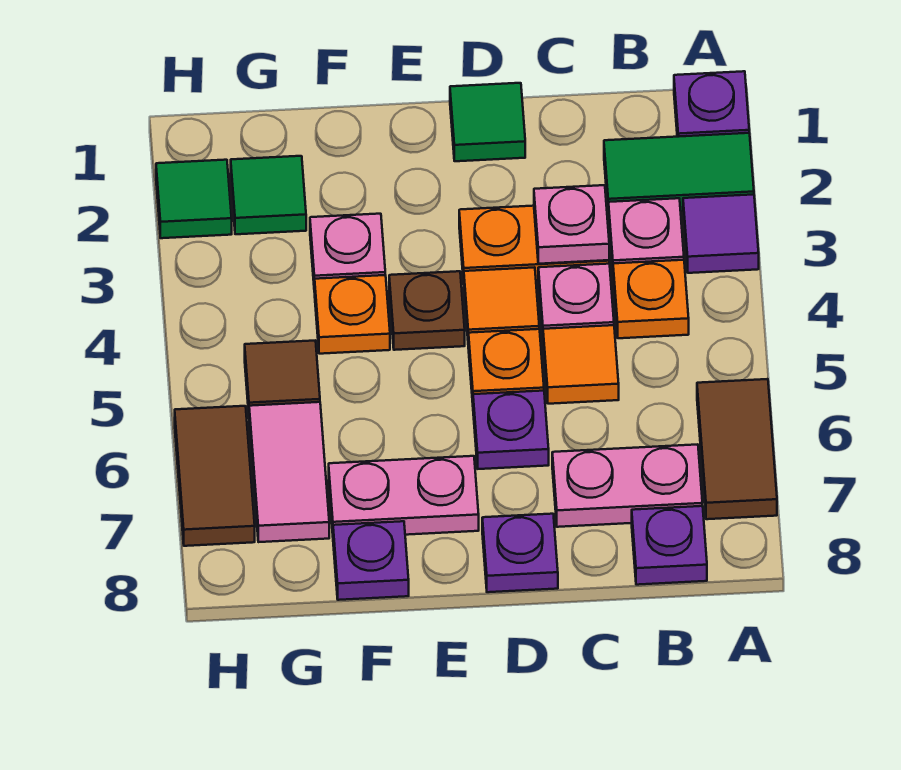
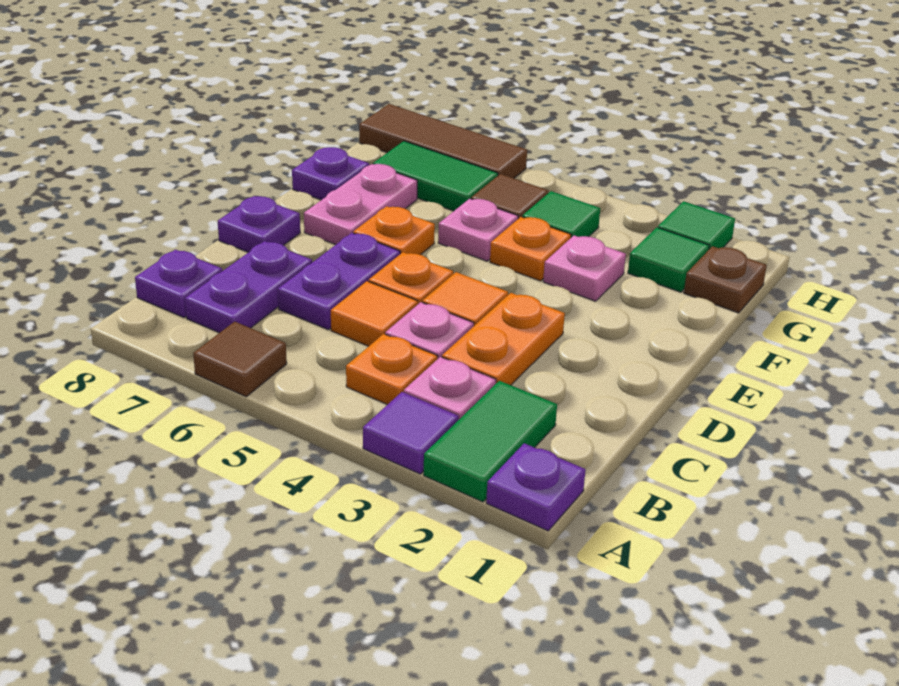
brown tile A6:A7 level 1 -> brown tile A6 level 1
pink plate B7:C7 level 1 -> purple plate B7:C7 level 1
pink plate C3 level 2 -> pink plate F5 level 1
green tile D1 level 1 -> green tile G4 level 1
purple plate D6 level 1 -> purple plate C6:D6 level 1
brown plate E4 level 1 -> brown plate G1 level 1
none -> orange plate E6 level 1
pink tile G6:G7 level 1 -> green tile G6:G7 level 1
brown tile H6:H7 level 1 -> brown tile H6:H8 level 1

